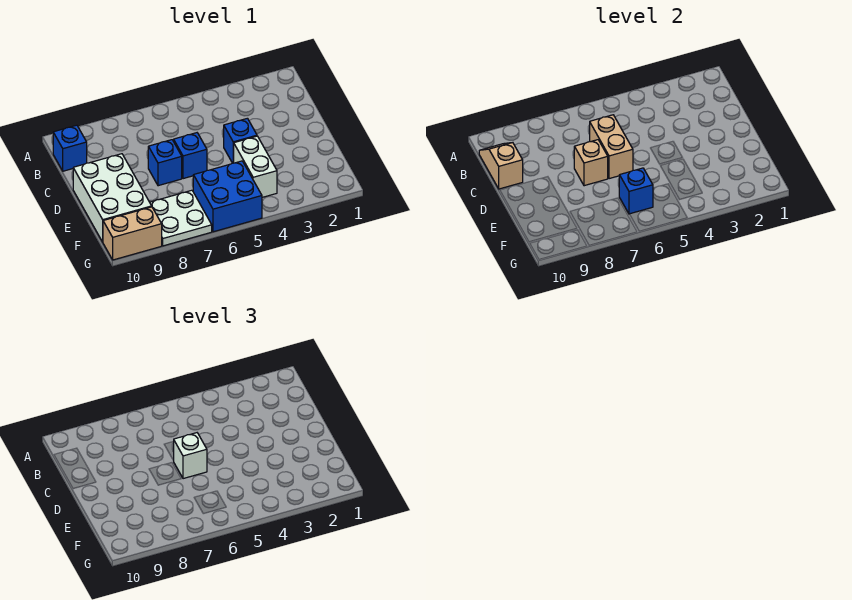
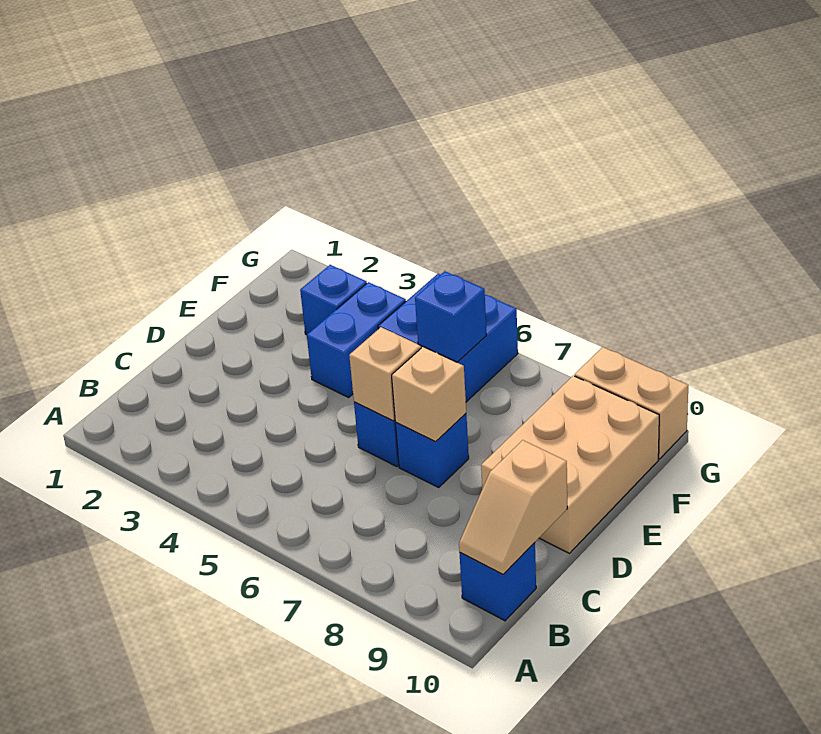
tan brick C6:D6 level 2 -> tan brick D6 level 2
blue brick D4 level 1 -> blue brick F3 level 1
white brick D6 level 3 -> none
white brick D9:F10 level 1 -> tan brick D9:F10 level 1
white brick E4:F4 level 1 -> blue brick E4:F4 level 1
white plate F7:G8 level 1 -> none

